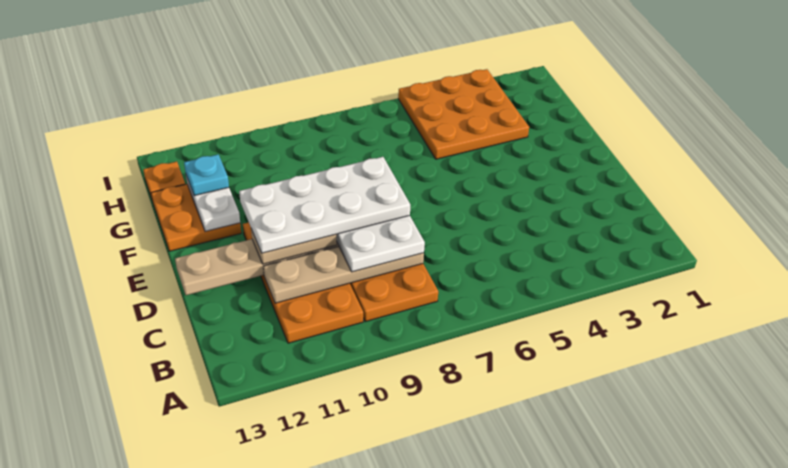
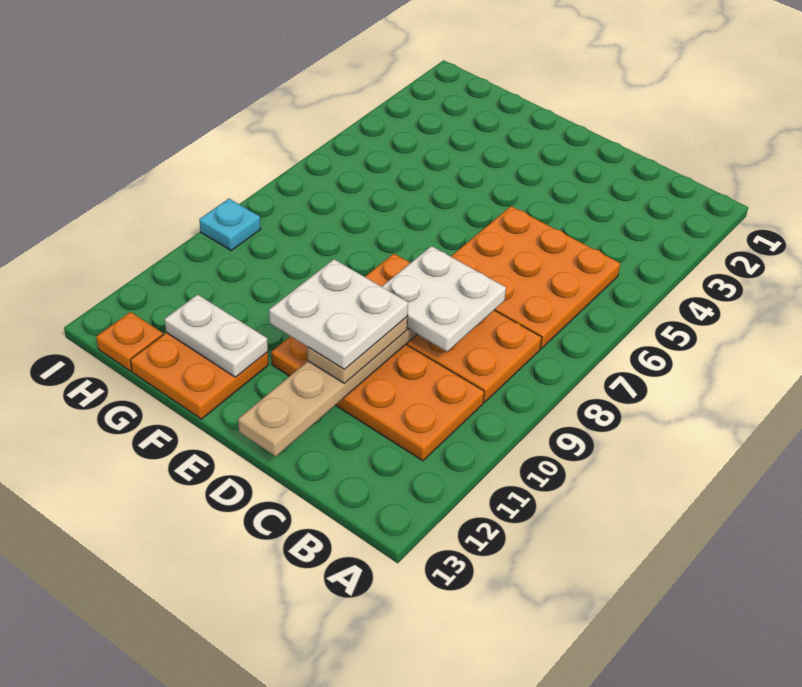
tan plate C8:C11 level 2 -> none
white plate D8:E11 level 4 -> white plate D10:E11 level 4
orange plate G3:I5 level 1 -> orange plate B5:D7 level 1
cyan plate G12 level 3 -> cyan plate I9 level 1

